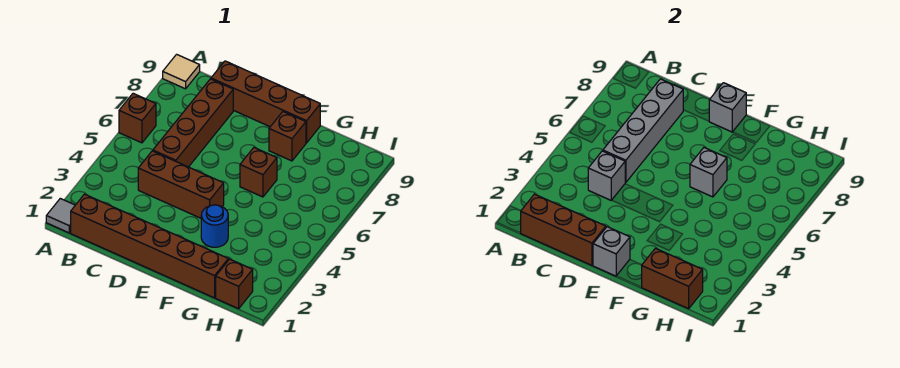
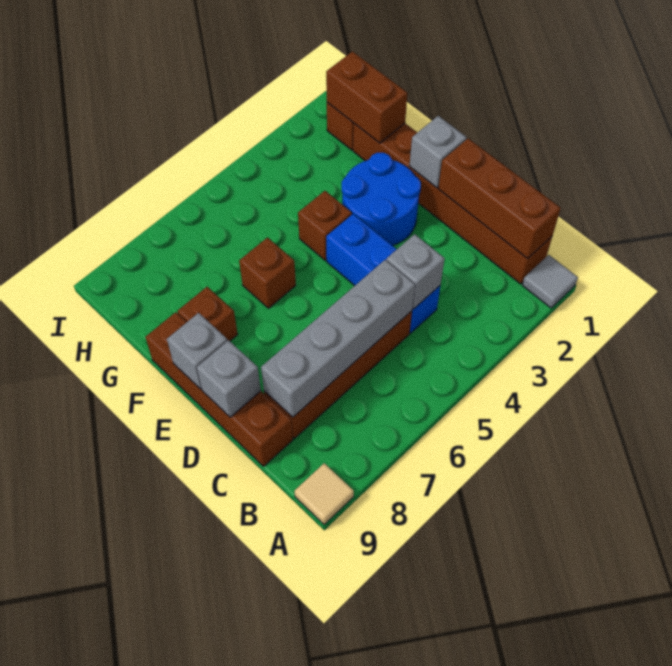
brown brick A6 level 1 -> brown brick F4 level 1
brown brick C4:E4 level 1 -> blue brick C4:E4 level 1
blue round brick F3 level 1 -> blue round brick E2:F3 level 1
grey brick F6 level 2 -> grey brick D9 level 2

